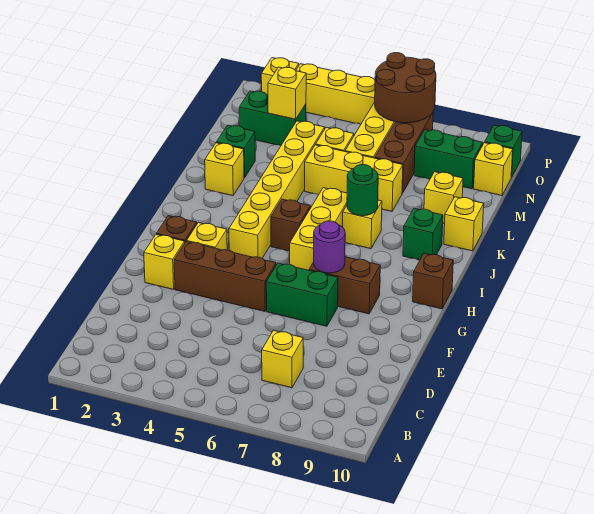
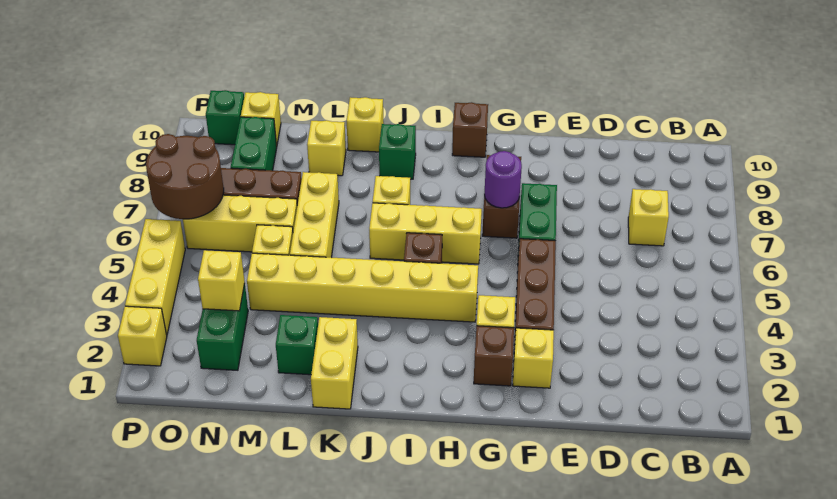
green round brick J7 level 2 -> none
yellow brick K2 level 1 -> yellow brick K1:K2 level 1

